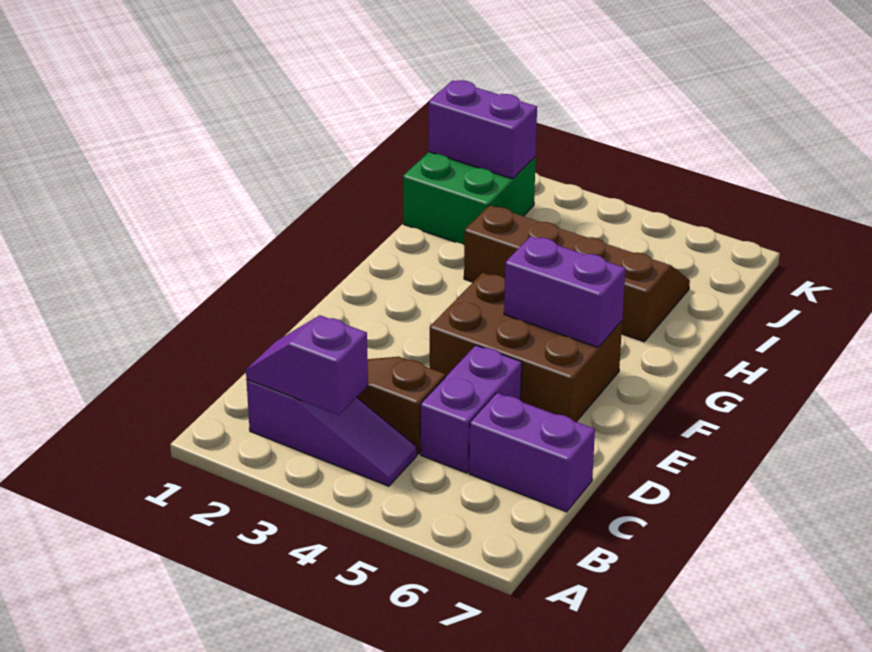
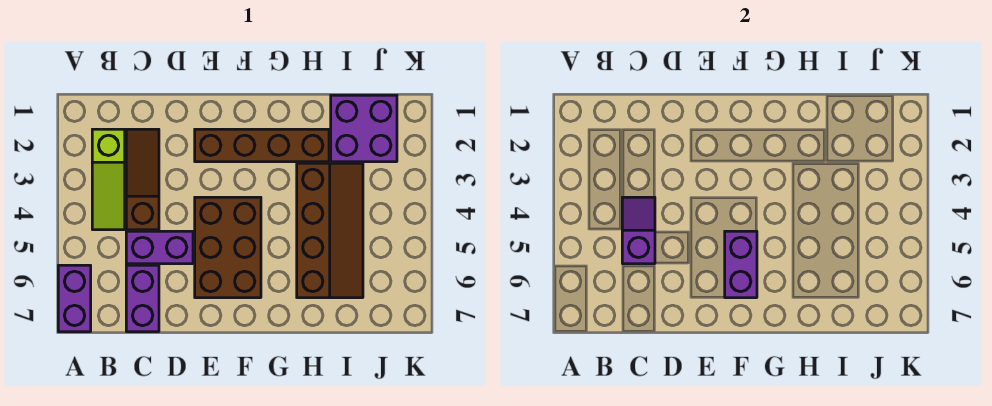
purple slope B2:B4 level 1 top 2 -> lime slope B2:B4 level 1 top 2
purple slope B2:B3 level 2 top 3 -> purple slope C4:C5 level 2 top 5
none -> brown brick E2:H2 level 1
green brick I1:J2 level 1 -> purple brick I1:J2 level 1
purple brick J1:J2 level 2 -> purple brick A6:A7 level 1

